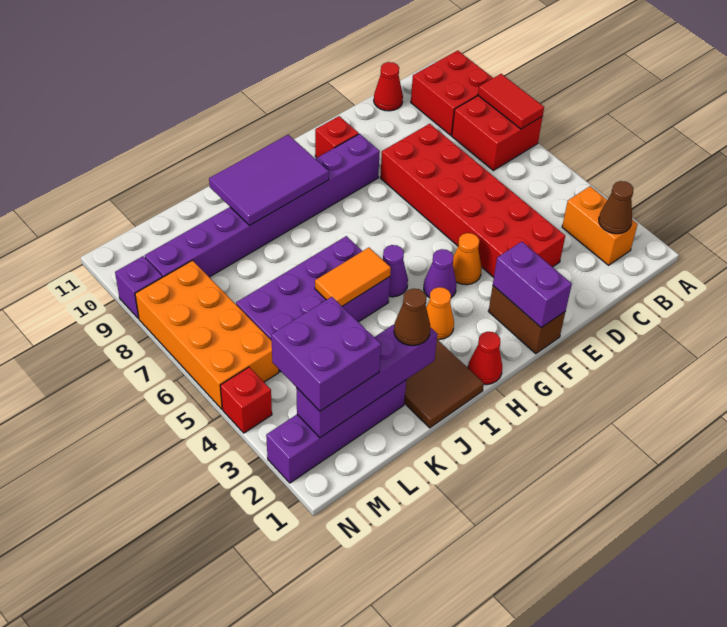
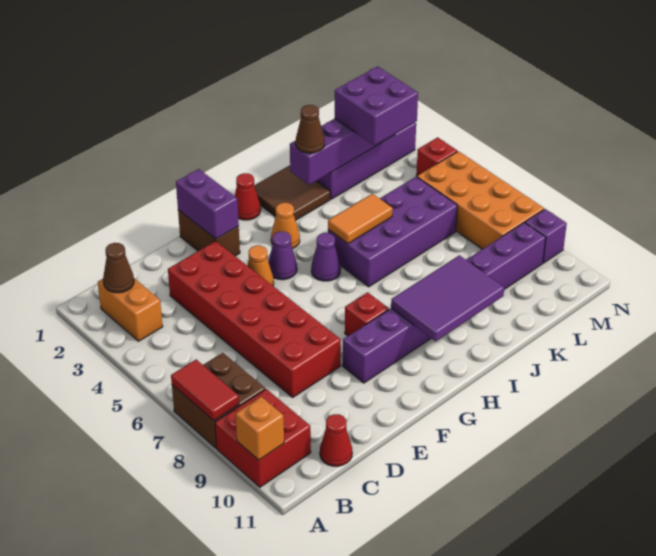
red brick A7:B8 level 1 -> brown brick A7:B8 level 1
none -> orange brick A10 level 2
red brick F10 level 1 -> red brick G8 level 1

